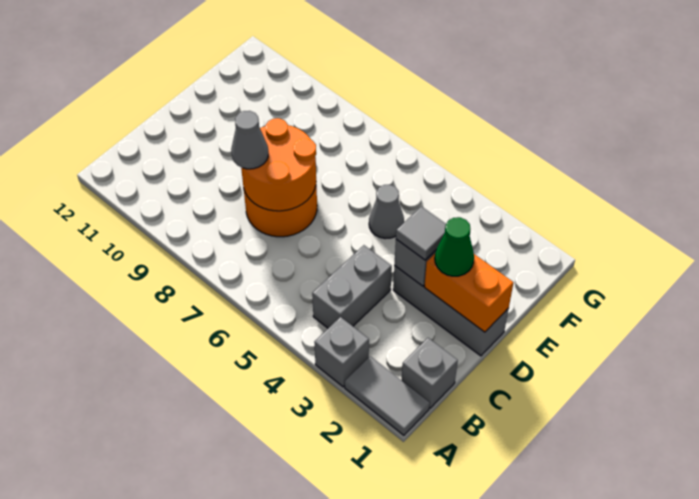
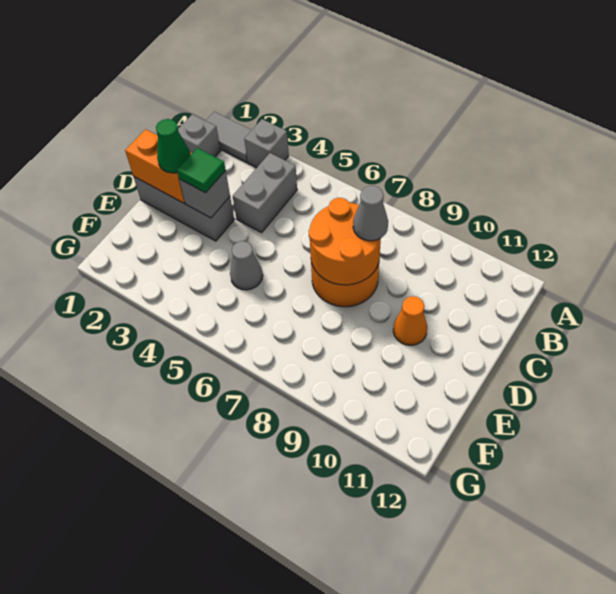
grey tile D3 level 3 -> green tile D3 level 3
none -> orange cone D10 level 1

